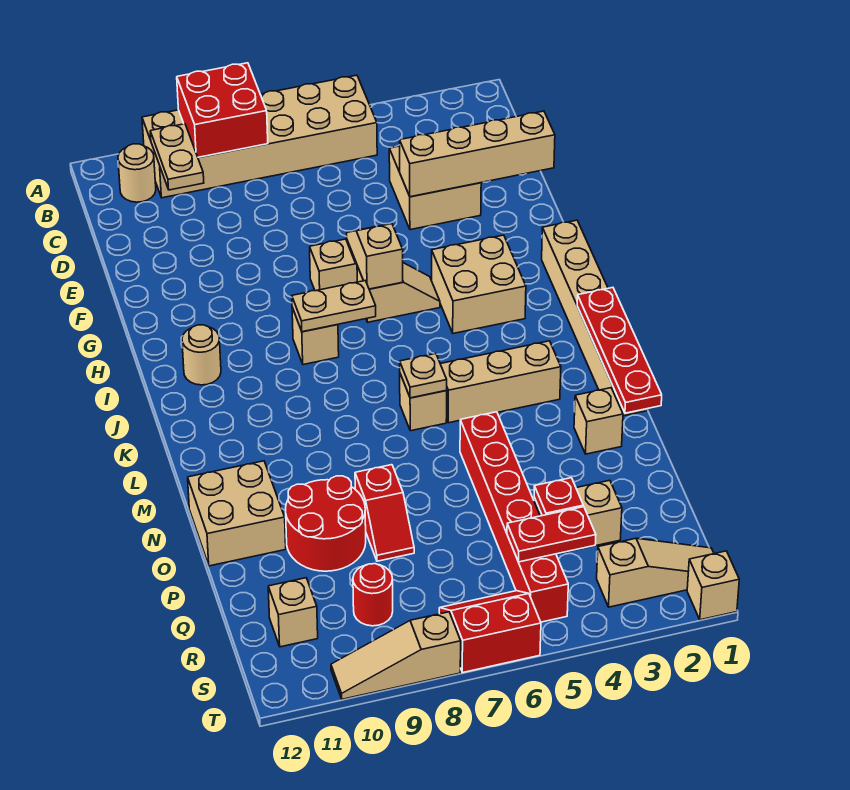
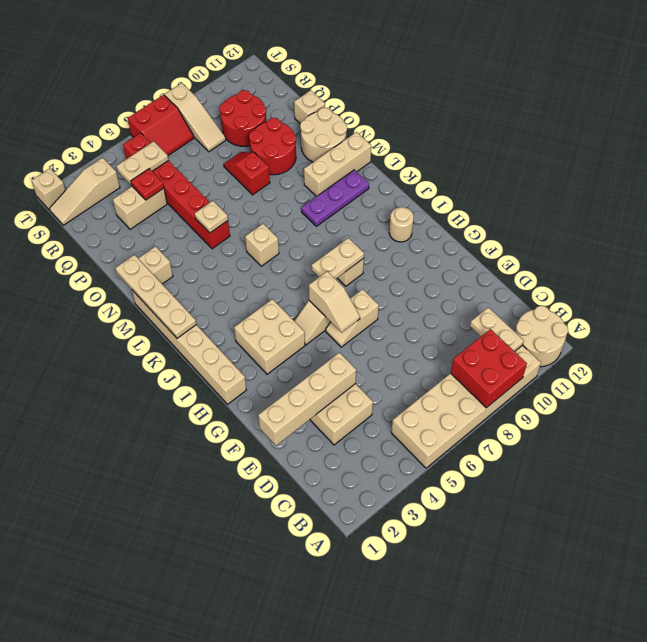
tan round brick B11 level 1 -> tan round brick A11:B12 level 1
red plate K1:N1 level 2 -> tan plate K1:N1 level 2
tan brick L3:L5 level 1 -> tan brick M10:M12 level 1
tan plate L6 level 2 -> tan plate N5 level 2
none -> purple plate L9:L11 level 1
tan brick N11:O12 level 1 -> tan round brick N11:O12 level 1
red plate R4:R5 level 2 -> tan plate R4:R5 level 2
red round brick R9 level 1 -> red round brick Q9:R10 level 1
tan brick R11 level 1 -> tan brick P12 level 1
tan slope T8:T10 level 1 top 8 -> tan slope R8:T8 level 1 top T

